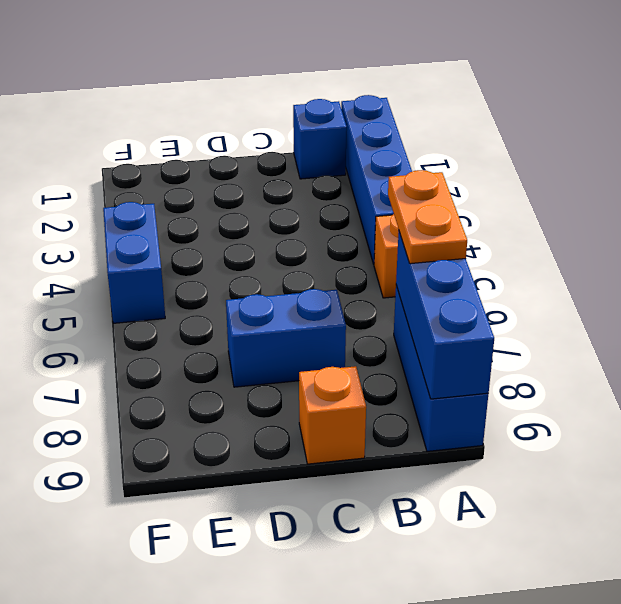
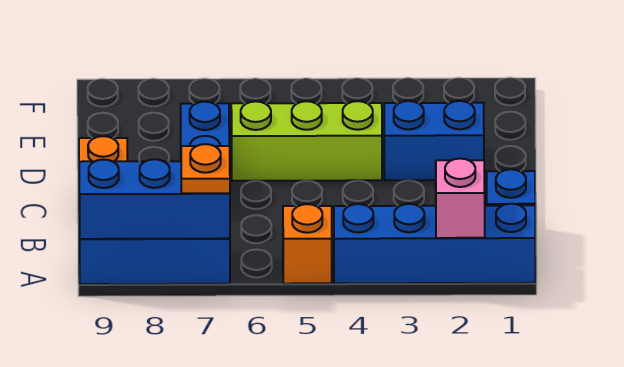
none -> pink brick A2 level 2
orange plate A6:A7 level 3 -> orange plate A7 level 3
none -> lime brick D4:D6 level 1
blue brick F4:F5 level 1 -> blue brick D2:D3 level 1

